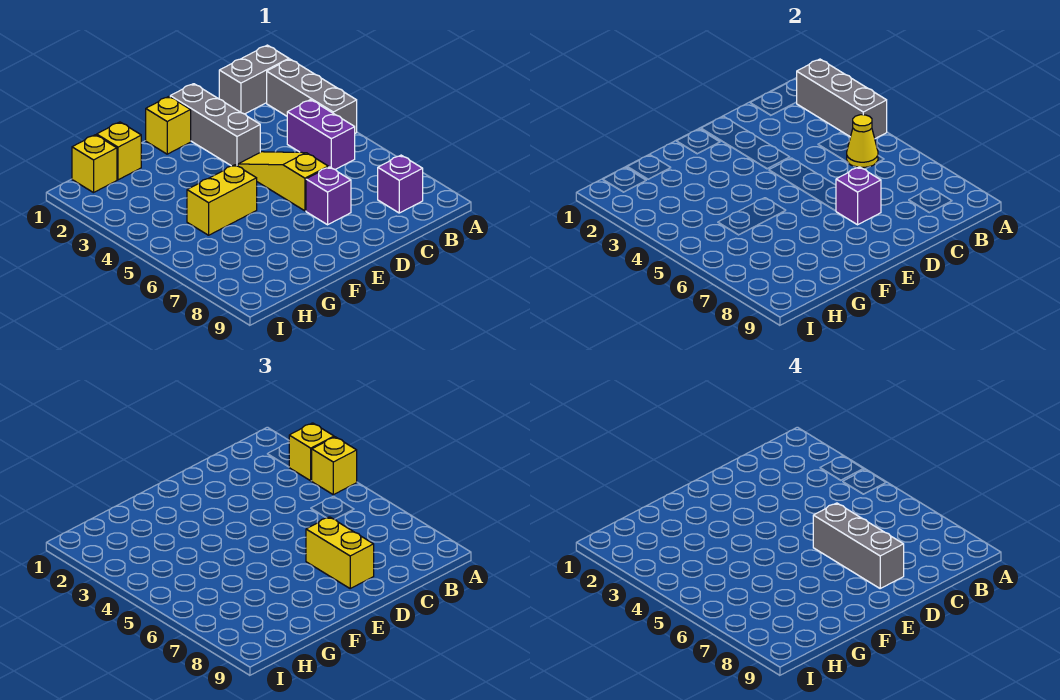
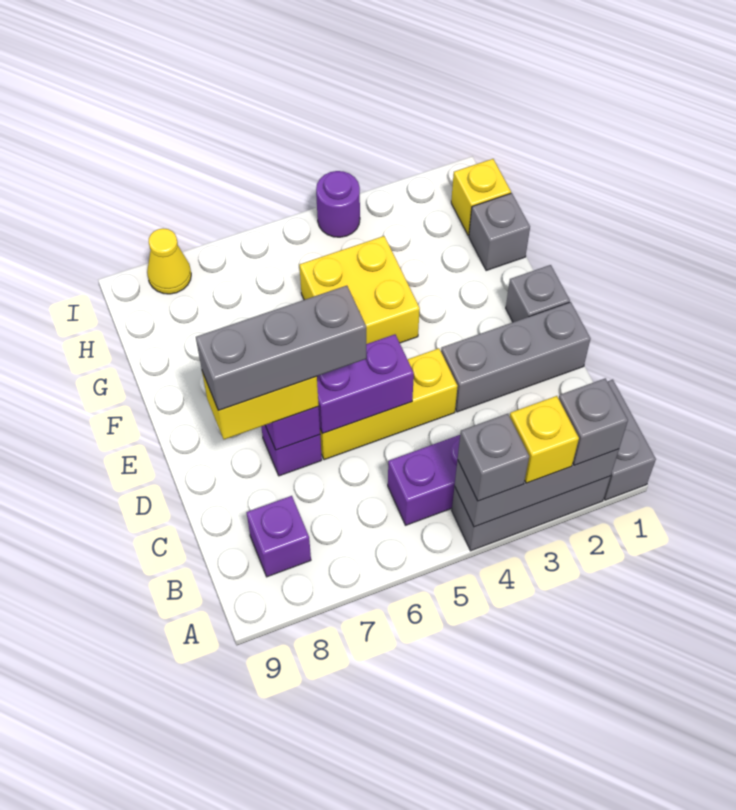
none -> grey brick A2 level 3
yellow brick A4 level 3 -> grey brick A4 level 3
yellow cone B5 level 2 -> yellow cone I8 level 1
yellow slope D4:D6 level 1 top 6 -> yellow brick D4:D6 level 1
none -> purple brick D5:D6 level 2
yellow brick E1 level 1 -> grey brick E1 level 1
yellow brick F5:G5 level 1 -> yellow brick F4:G5 level 1
yellow brick G1 level 1 -> grey brick G1 level 1
none -> purple round brick I4 level 1

